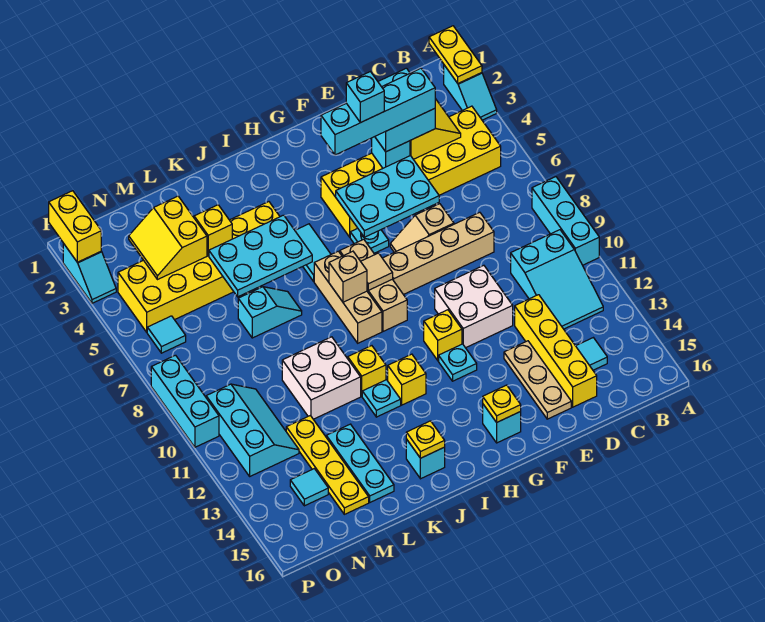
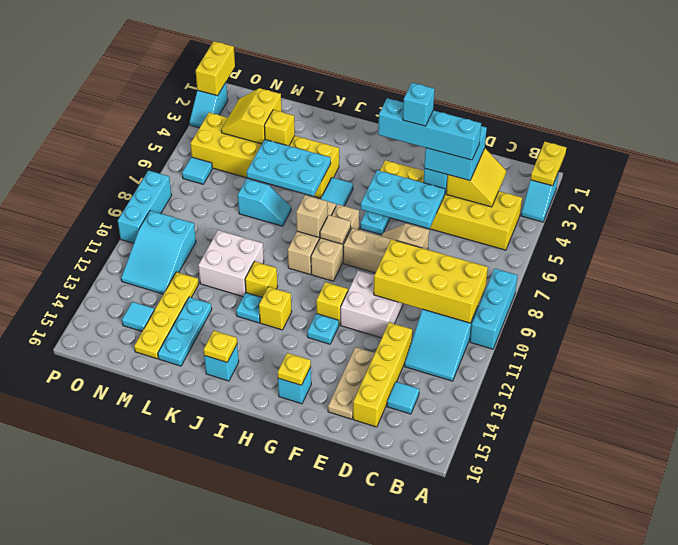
none -> yellow brick B9:E10 level 2
cyan slope N10:O12 level 1 top O -> cyan slope N10:O12 level 1 top 10

